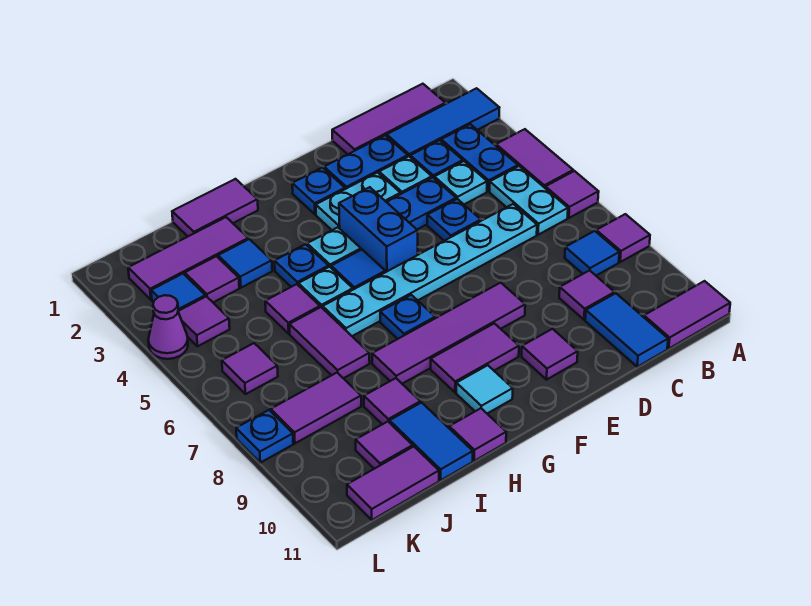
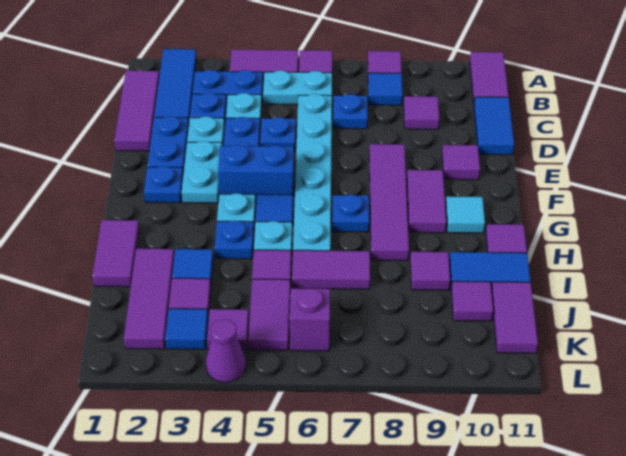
blue tile C10:C11 level 1 -> blue tile C11:D11 level 1
purple tile J8:K8 level 1 -> purple tile J5:K5 level 1
purple tile K6 level 1 -> purple brick K6 level 1
blue plate L8 level 1 -> blue plate C7 level 1

